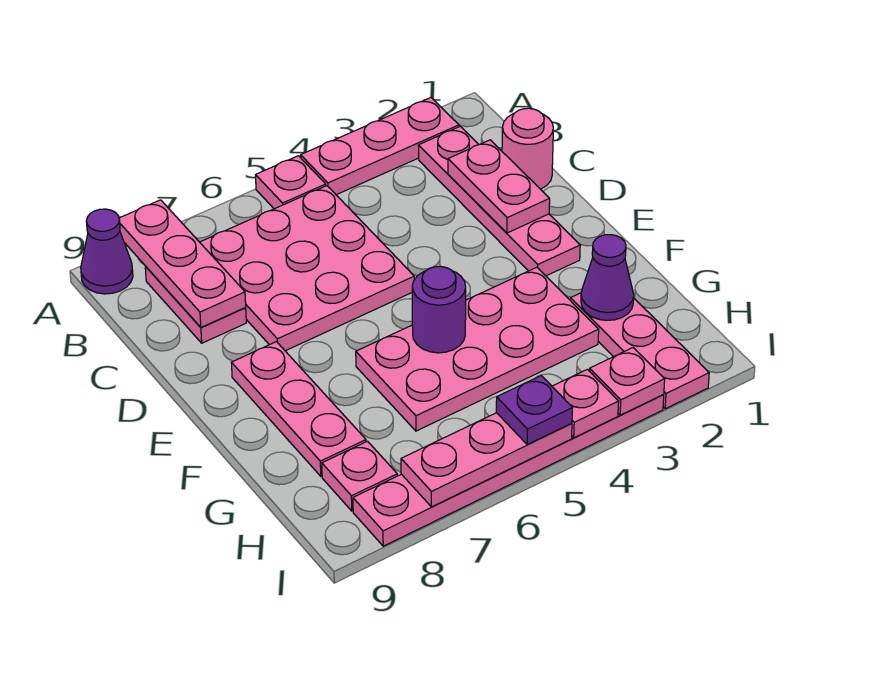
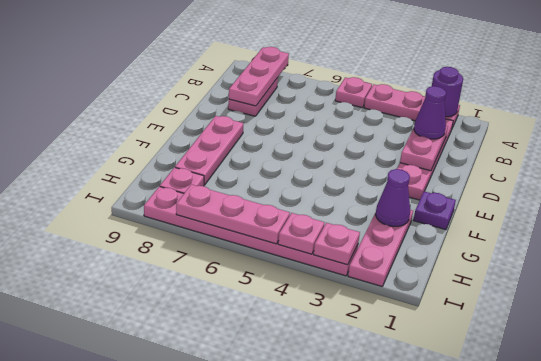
purple cone A9 level 1 -> purple cone C2 level 3
pink plate B5:D7 level 1 -> none
pink round brick C1 level 1 -> none
pink plate F3:G6 level 1 -> none
purple round brick F5 level 2 -> purple round brick A2 level 2
purple plate I5 level 3 -> purple plate F1 level 1

